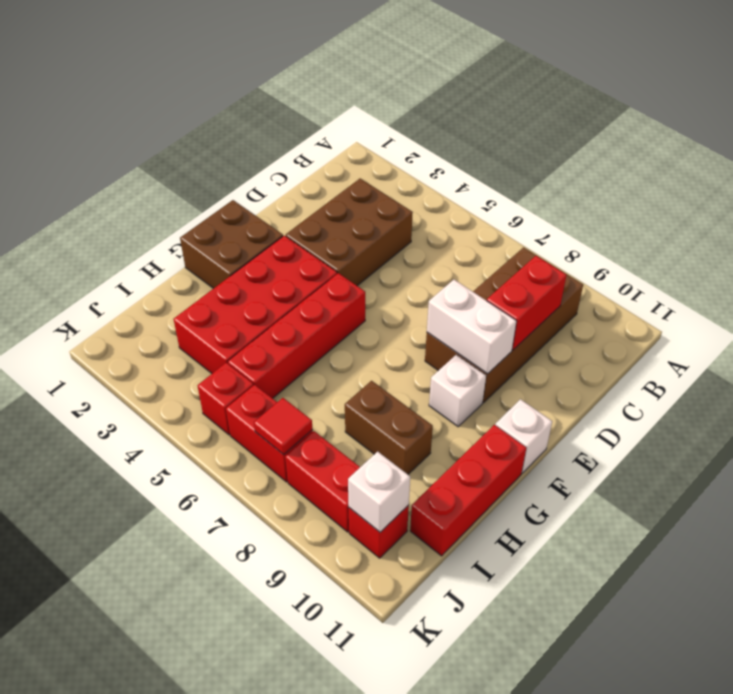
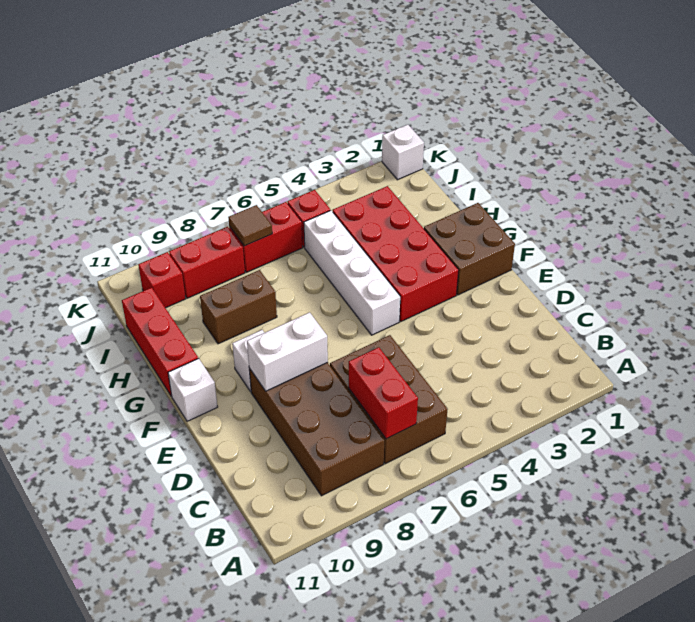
brown brick C3:E4 level 1 -> brown brick B6:D7 level 1
red brick C9:D9 level 2 -> red brick B7:C7 level 2
red brick F5:I5 level 1 -> white brick F5:I5 level 1
red tile J7 level 2 -> brown tile J7 level 2
white brick J10 level 2 -> white brick K1 level 1

